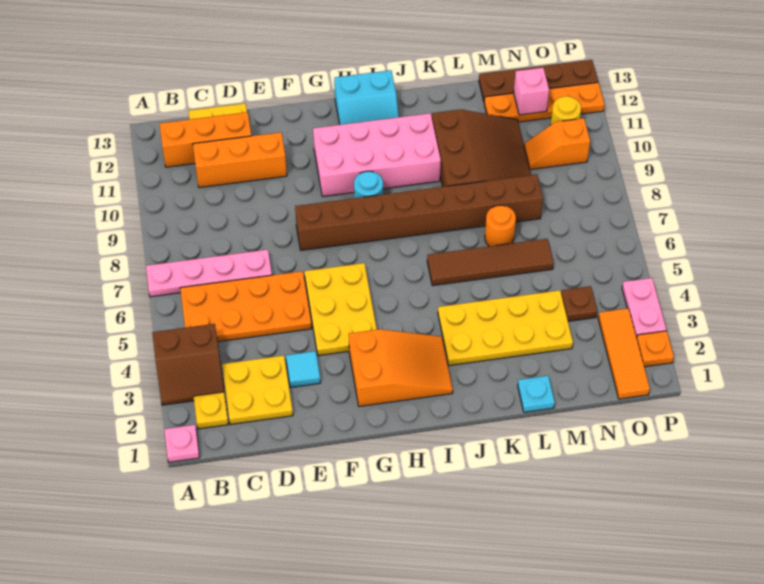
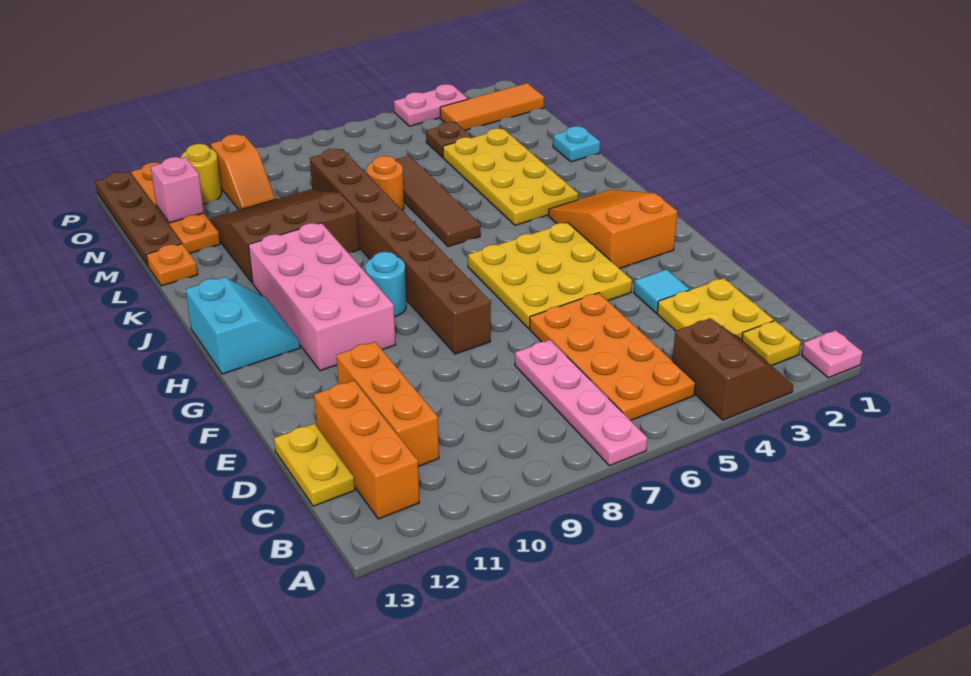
yellow plate F4:G6 level 1 -> yellow plate F4:H6 level 1
orange plate P2 level 1 -> orange plate L13 level 1

